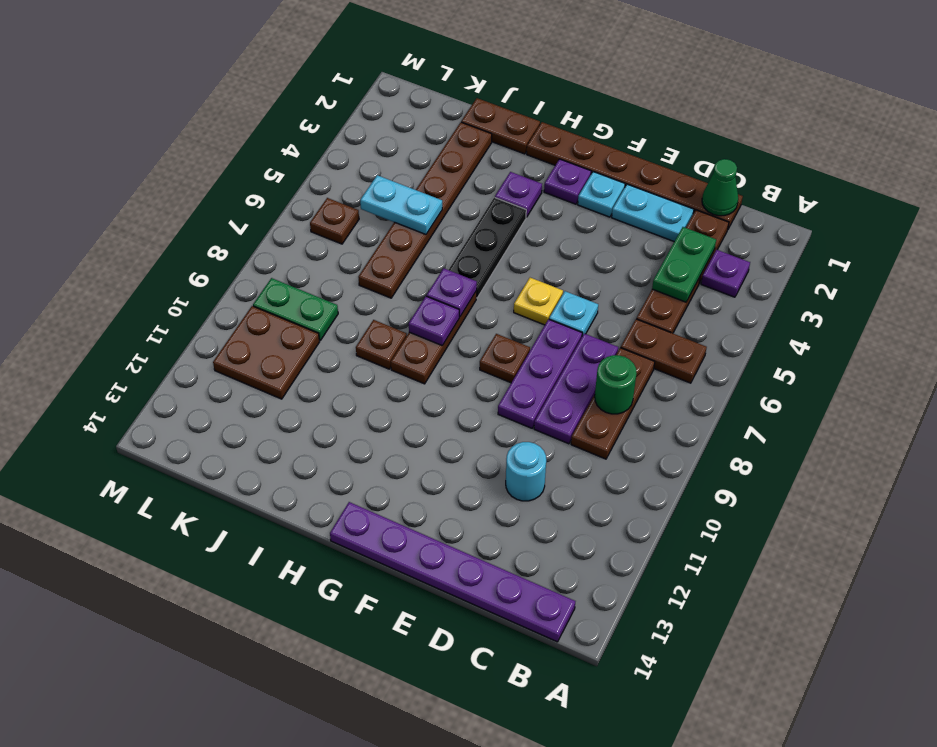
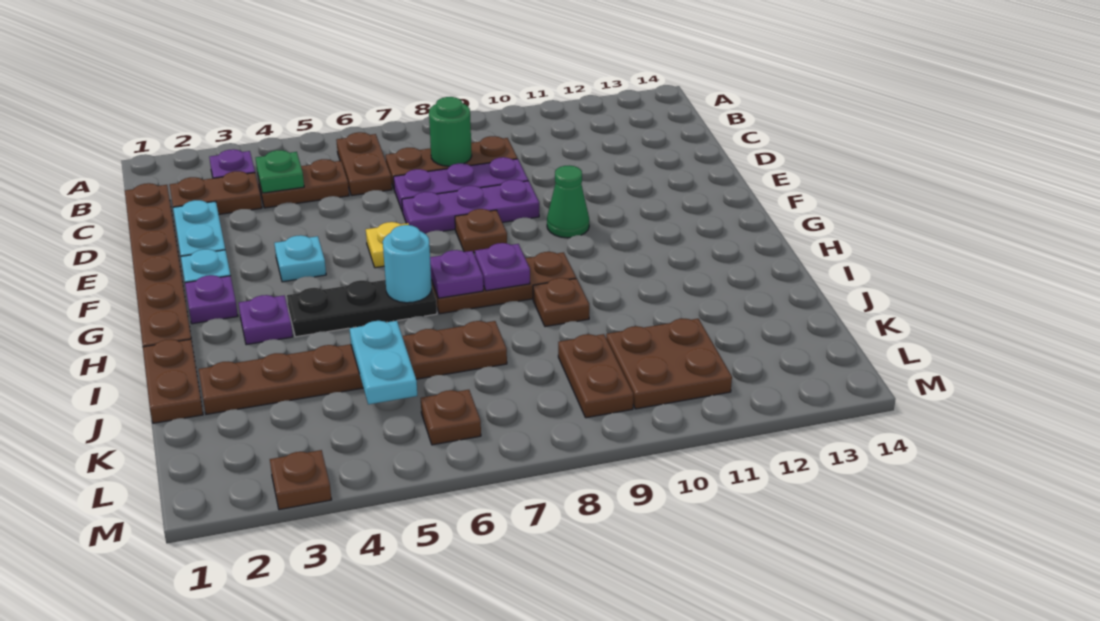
purple plate B14:G14 level 1 -> none
green cone C1 level 2 -> green cone F10 level 1
green plate C3:C4 level 2 -> green plate C4 level 2
cyan round brick D11 level 1 -> cyan round brick H6 level 2
cyan plate E6 level 1 -> cyan plate F4 level 1
green plate K9:L9 level 1 -> brown plate K9:L9 level 1
none -> brown plate M3 level 1

